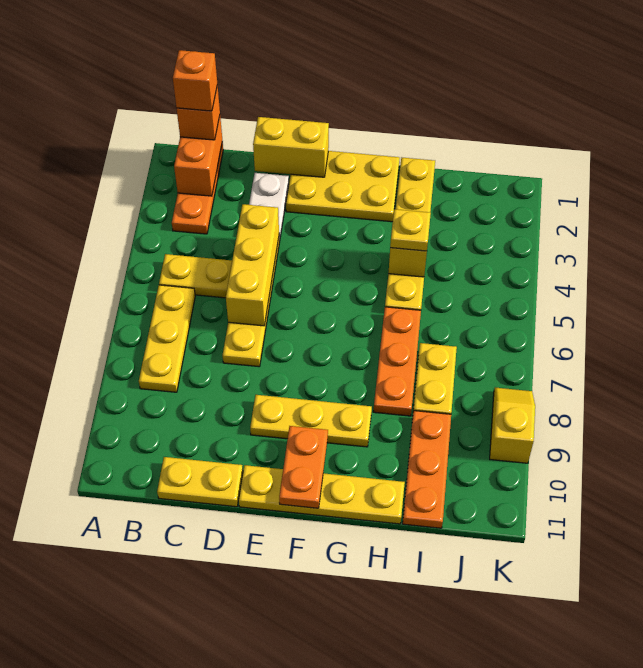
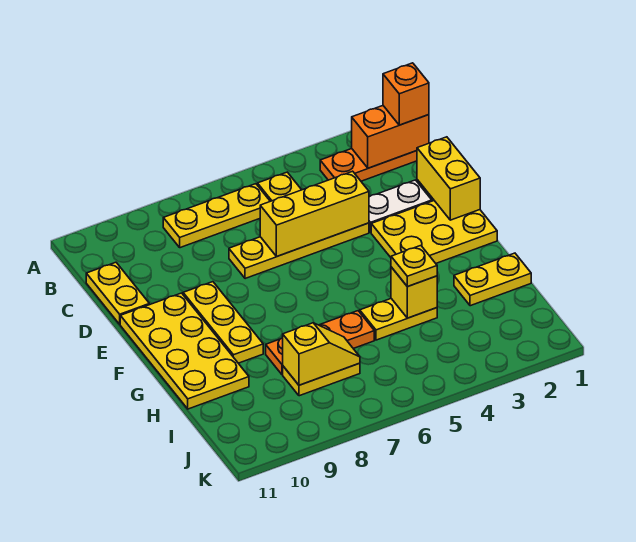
orange brick B1 level 4 -> none
yellow plate E1:G2 level 1 -> yellow plate E1:F3 level 1
yellow plate E11:H11 level 1 -> yellow plate E10:H11 level 1
orange plate F10:F11 level 2 -> none
orange plate I9:I11 level 1 -> none
yellow slope K8:K9 level 1 top 9 -> yellow slope I7:I8 level 2 top 8

